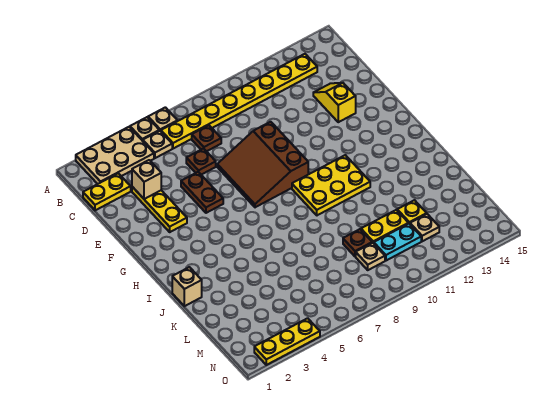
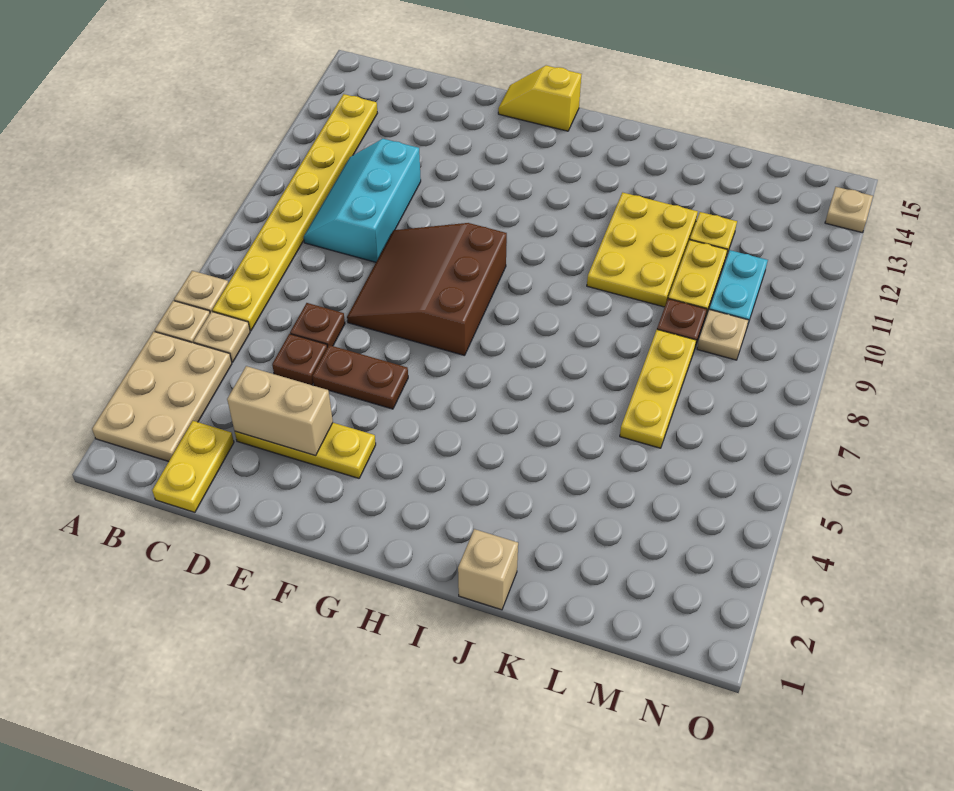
brown plate C7 level 1 -> brown plate D5 level 1
none -> cyan slope C9:D11 level 1 top D
tan brick D3 level 2 -> tan brick D3:E3 level 2
yellow slope D13:E13 level 1 top E -> yellow slope F15:G15 level 1 top G
brown slope E7:G9 level 1 top 9 -> brown slope E7:G9 level 1 top G
yellow plate H9:I11 level 1 -> yellow plate J10:K12 level 1
tan plate M12 level 1 -> tan plate O14 level 1
yellow plate O2:O4 level 1 -> yellow plate L6:L8 level 1

